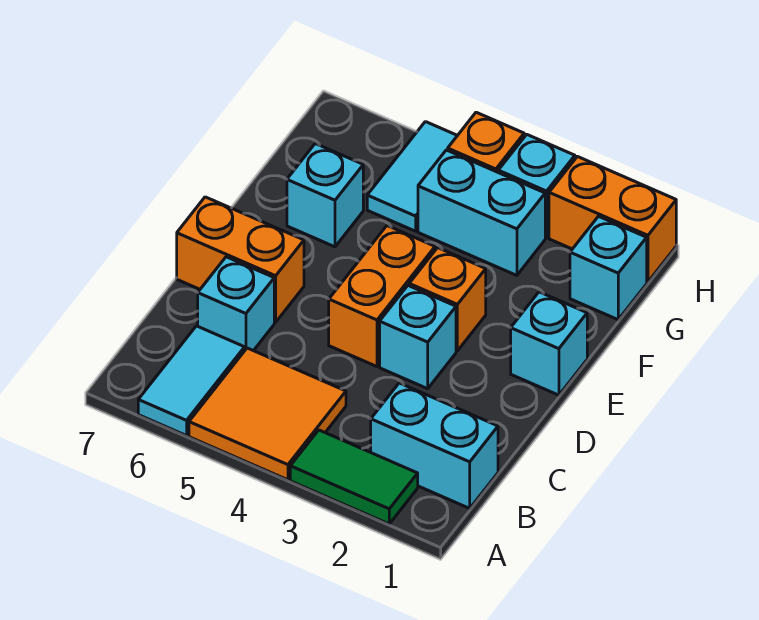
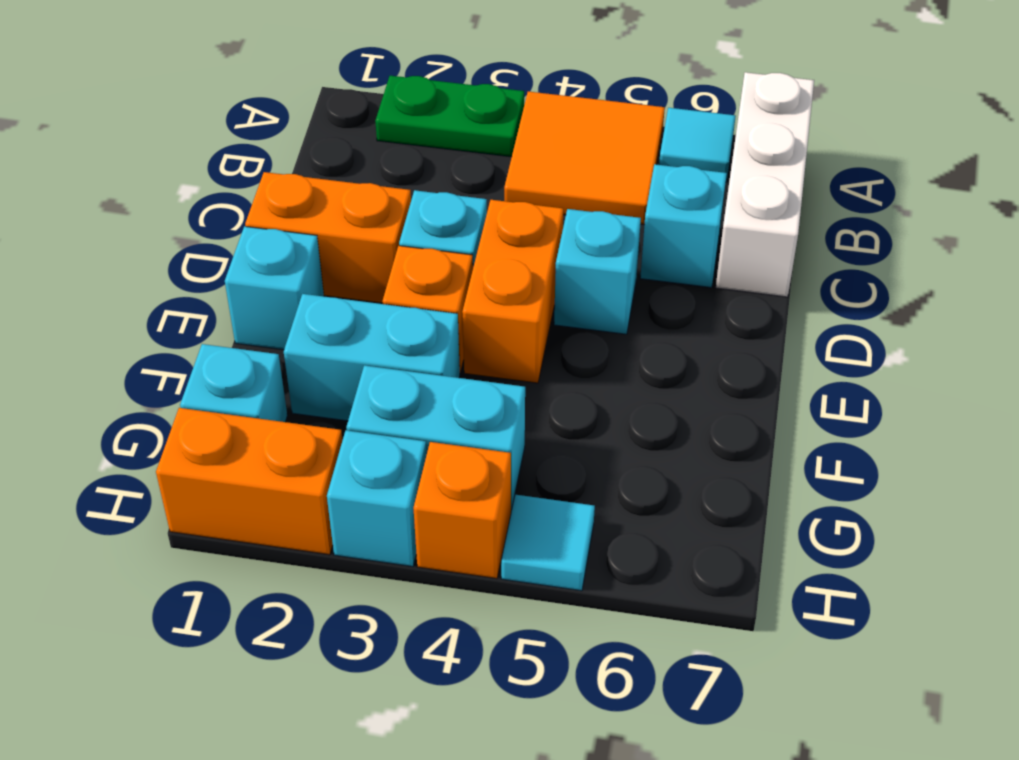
green tile A2:A3 level 1 -> green plate A2:A3 level 1
cyan tile A6:B6 level 1 -> cyan tile A6 level 1
none -> white brick A7:C7 level 1
cyan brick B1:B2 level 1 -> cyan brick F2:F3 level 1
orange brick D6:D7 level 1 -> orange brick D1:D2 level 1
cyan brick F6 level 1 -> cyan brick D5 level 1
cyan tile G5:H5 level 1 -> cyan tile H5 level 1

